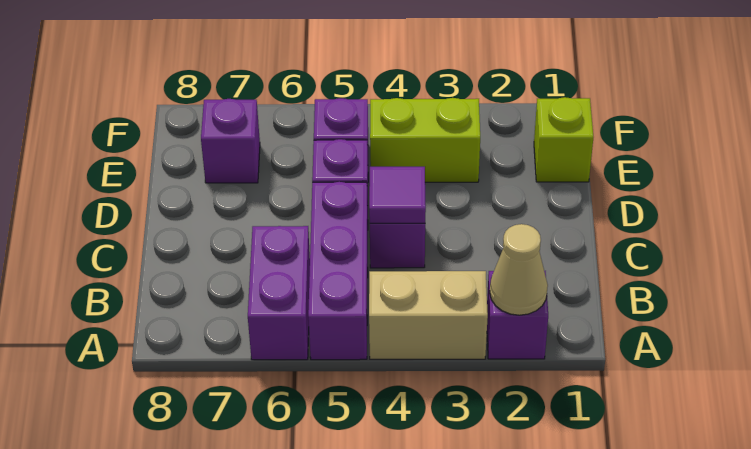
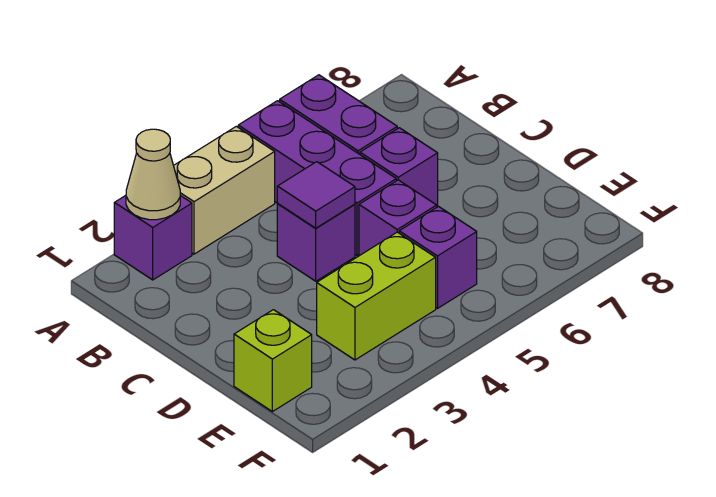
purple brick E7 level 1 -> purple brick C6 level 1

